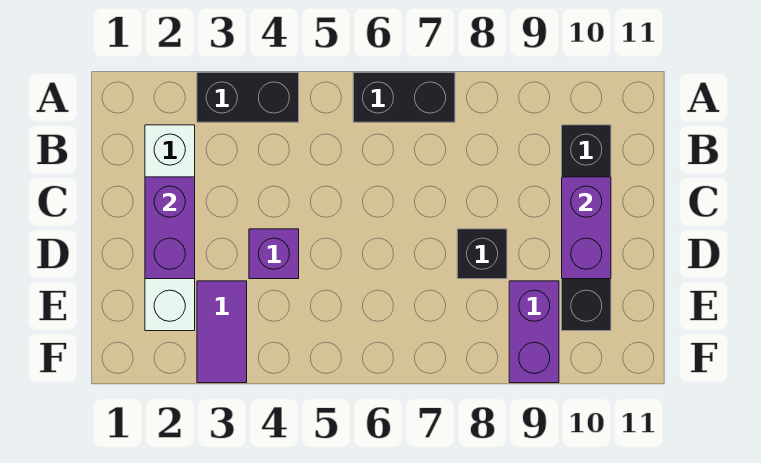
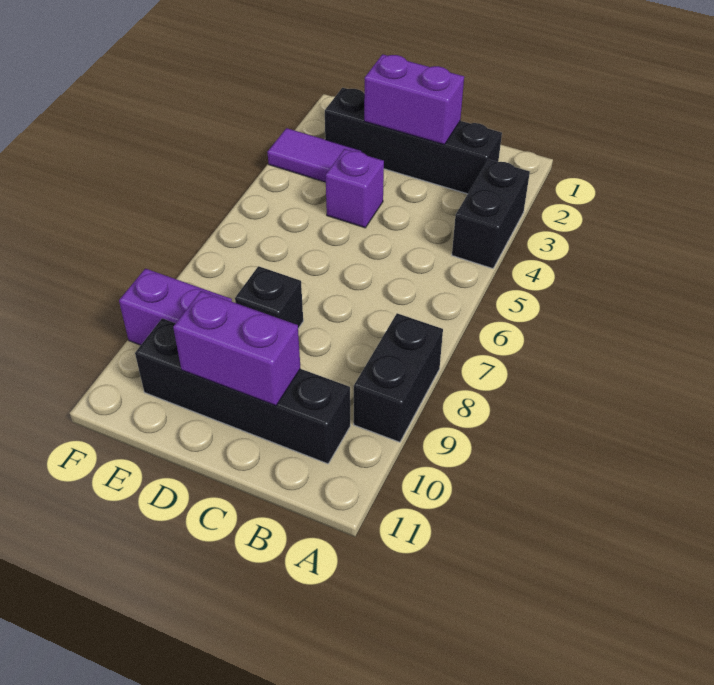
black brick A6:A7 level 1 -> black brick A8:A9 level 1
white brick B2:E2 level 1 -> black brick B2:E2 level 1

